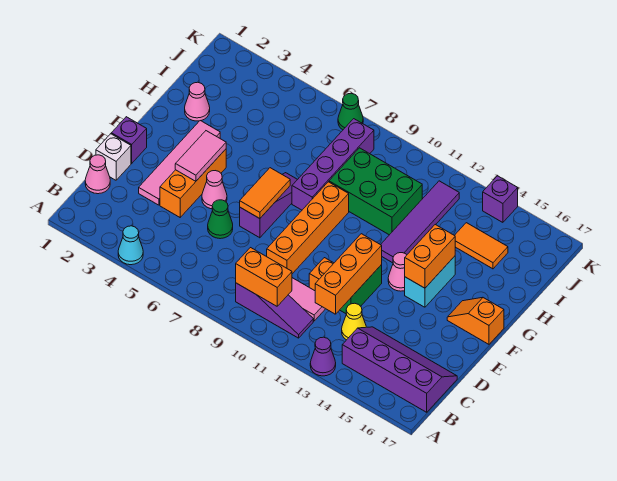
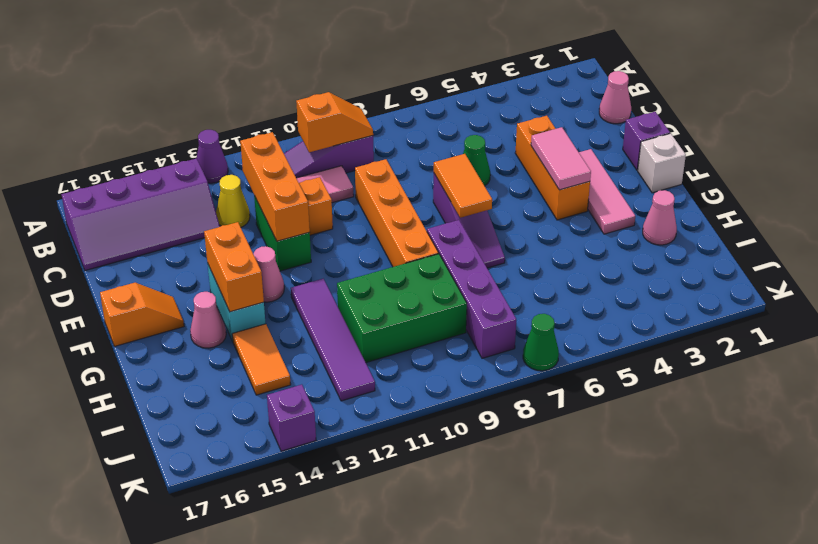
cyan cone A4 level 1 -> none
orange brick B9:B10 level 2 -> orange slope B9:B10 level 2 top 10
white brick D1 level 1 -> white brick F1 level 1
pink tile D3:G3 level 1 -> pink tile E3:G3 level 1
pink cone E5 level 1 -> pink cone G15 level 1
orange tile I14:I15 level 1 -> orange tile H14:I14 level 1

